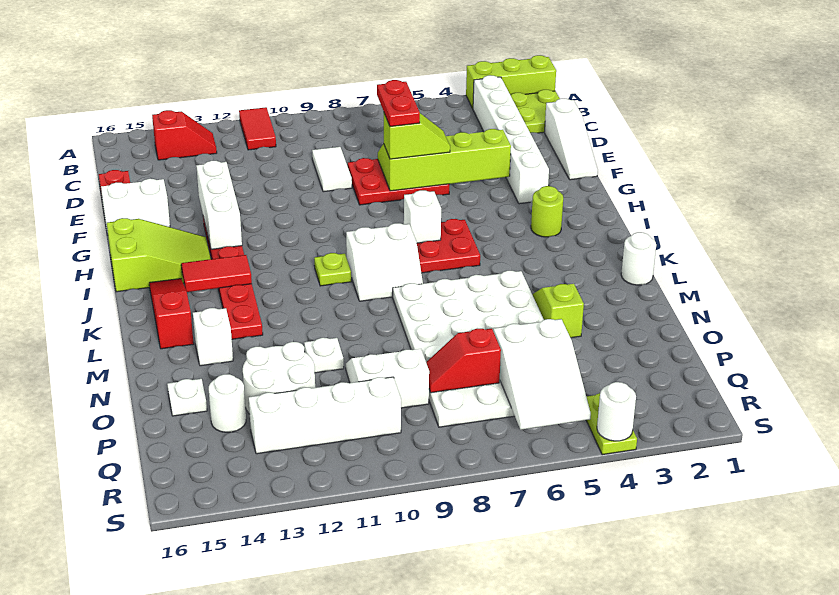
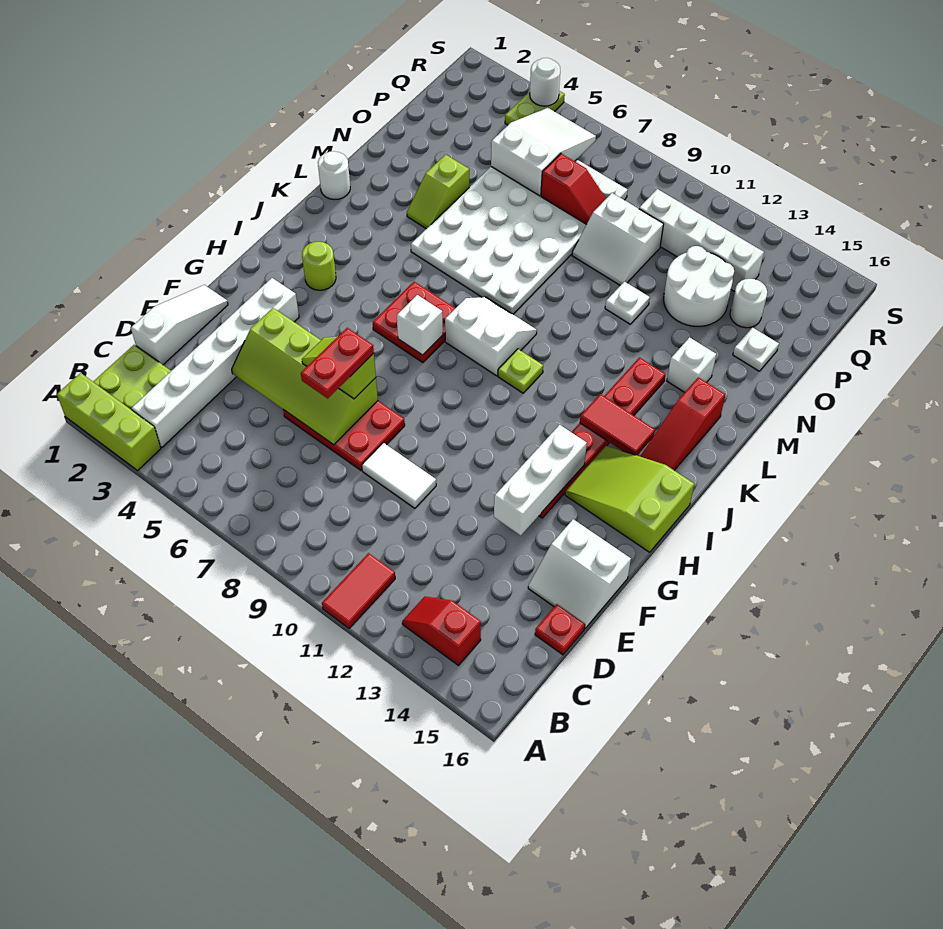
white tile D9:E9 level 1 -> white tile E9:E10 level 1

